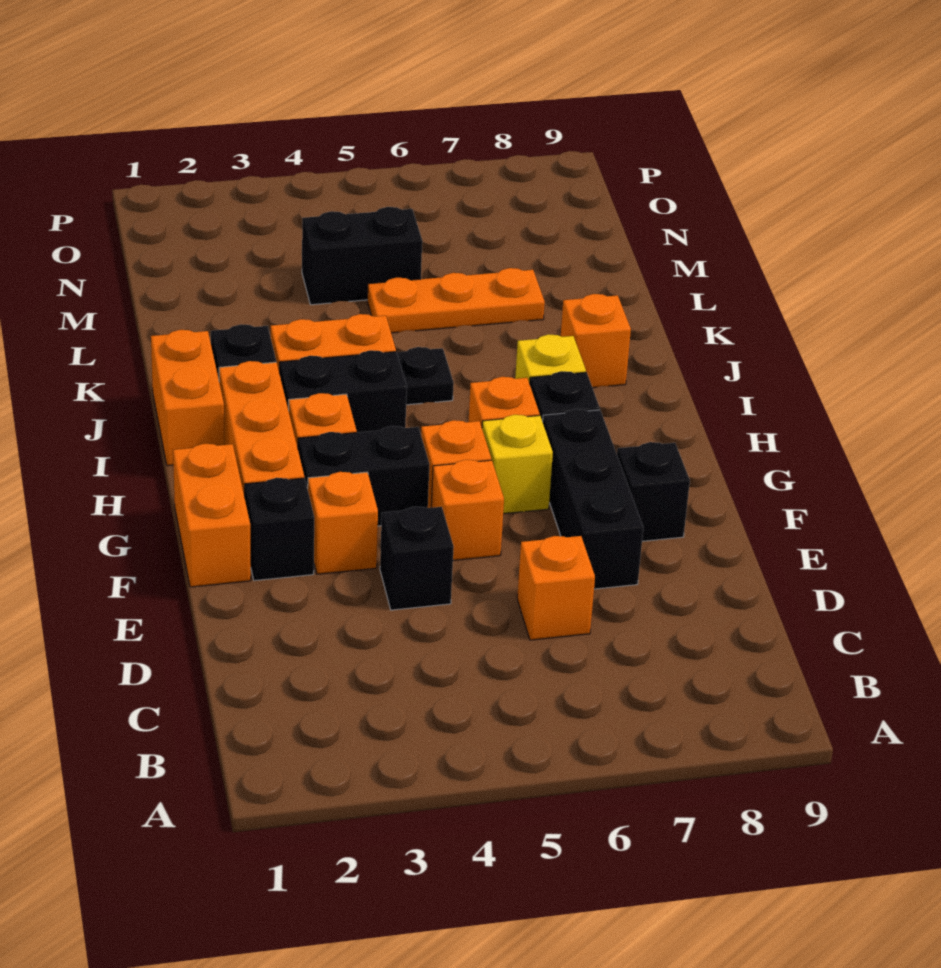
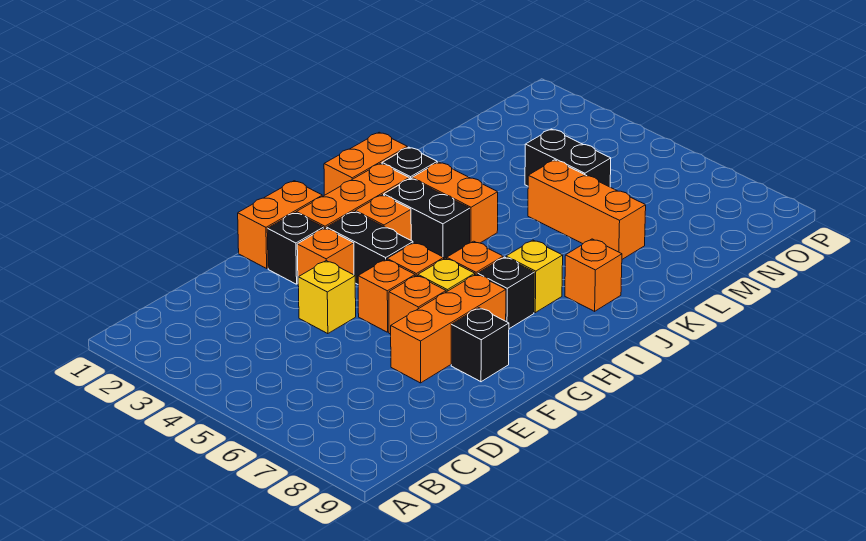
orange brick D6 level 1 -> orange brick F6 level 1
black brick E4 level 1 -> yellow brick E4 level 1
black brick E7:G7 level 1 -> orange brick E7:G7 level 1
black plate J5 level 1 -> none
orange plate L5:L7 level 1 -> orange brick L5:L7 level 1

